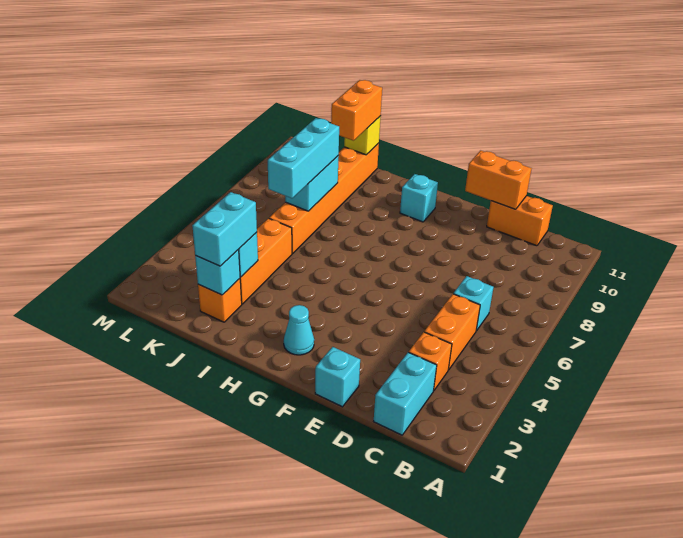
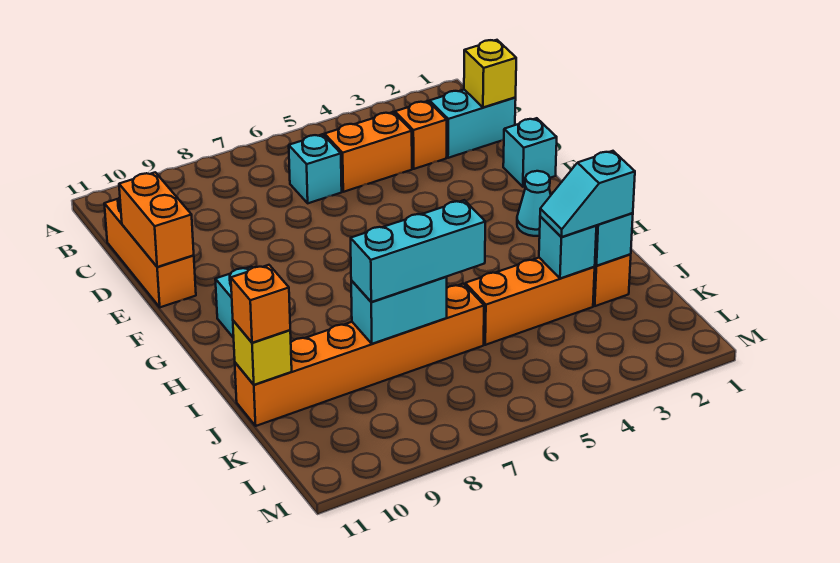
none -> yellow brick C1 level 2
orange brick C11:D11 level 1 -> orange brick C11:E11 level 1
cyan brick J2:J3 level 3 -> cyan slope J2:J3 level 3 top 2
orange brick J10:J11 level 3 -> orange brick J11 level 3

